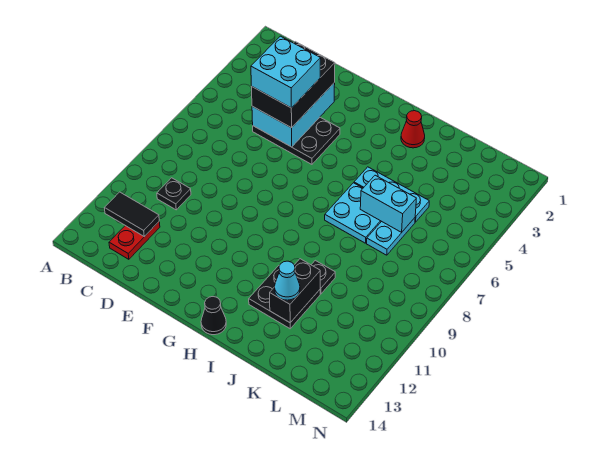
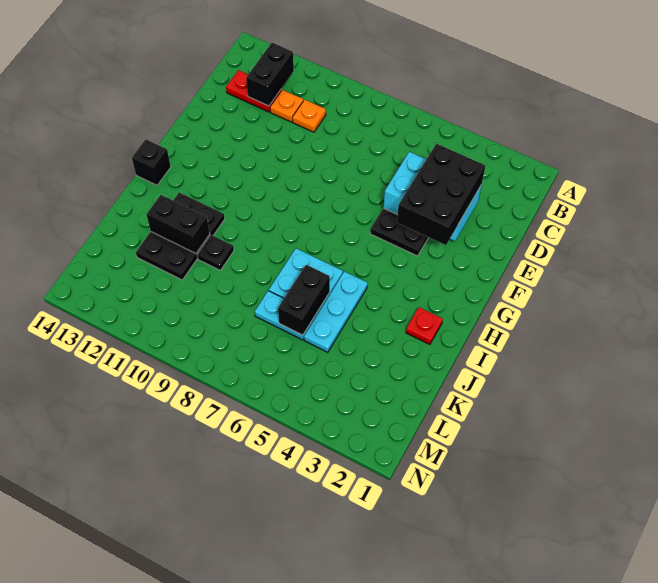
black tile B12:C12 level 2 -> black brick B12:C12 level 2
black plate C10 level 1 -> orange plate C10 level 1
none -> orange plate C11 level 1
black brick D3:E5 level 3 -> black brick D3:F4 level 3
cyan brick D4:E5 level 4 -> none
black cone H14 level 1 -> black brick H14 level 1
red cone I2 level 1 -> red plate I2 level 1
black plate I11:J12 level 1 -> black plate I11:K12 level 1
cyan brick J6:K6 level 2 -> black brick J6:K6 level 2
cyan cone J12 level 3 -> none

